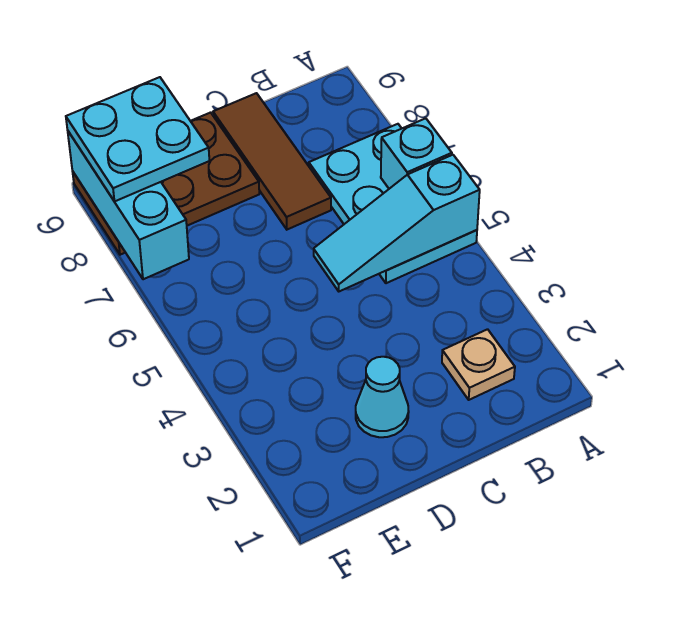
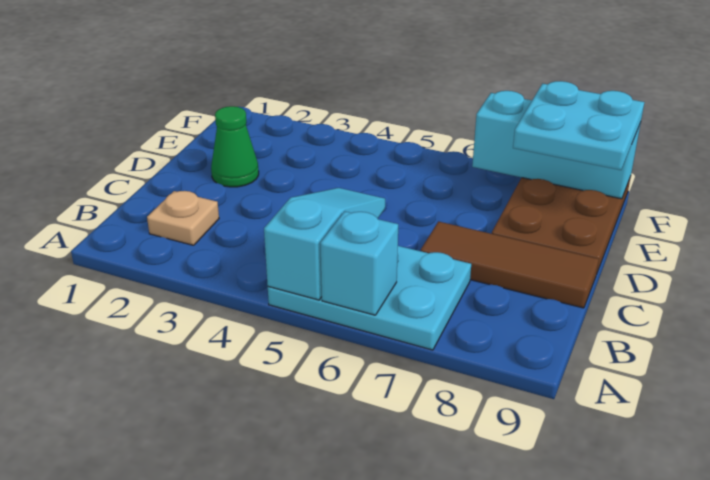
cyan cone D2 level 1 -> green cone D2 level 1

